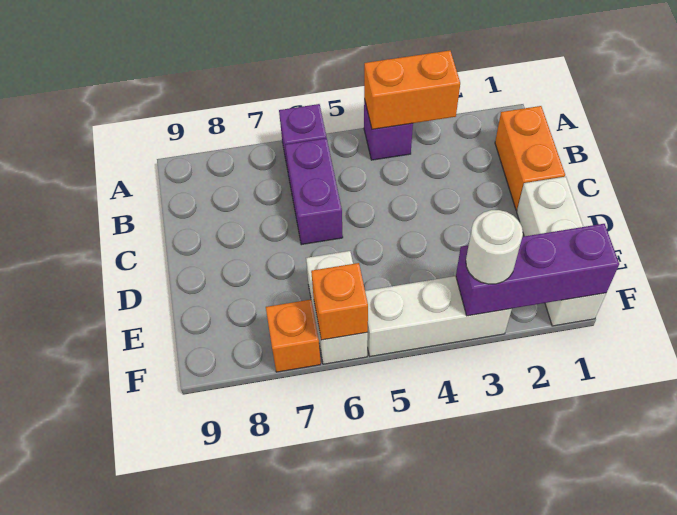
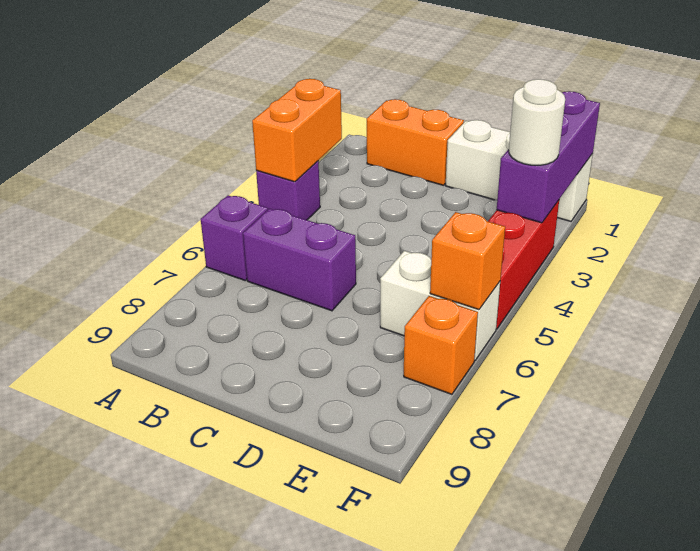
white brick F3:F5 level 1 -> red brick F3:F5 level 1

